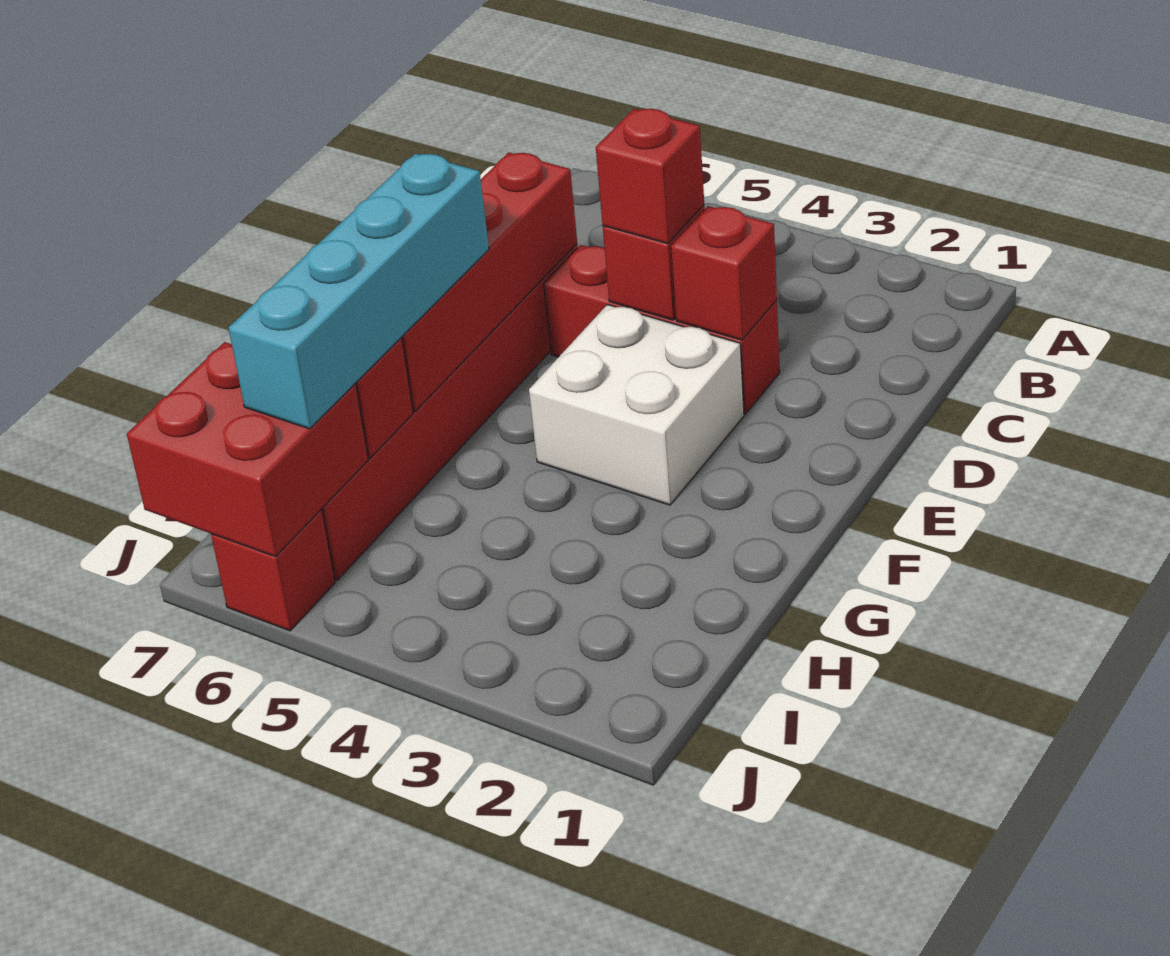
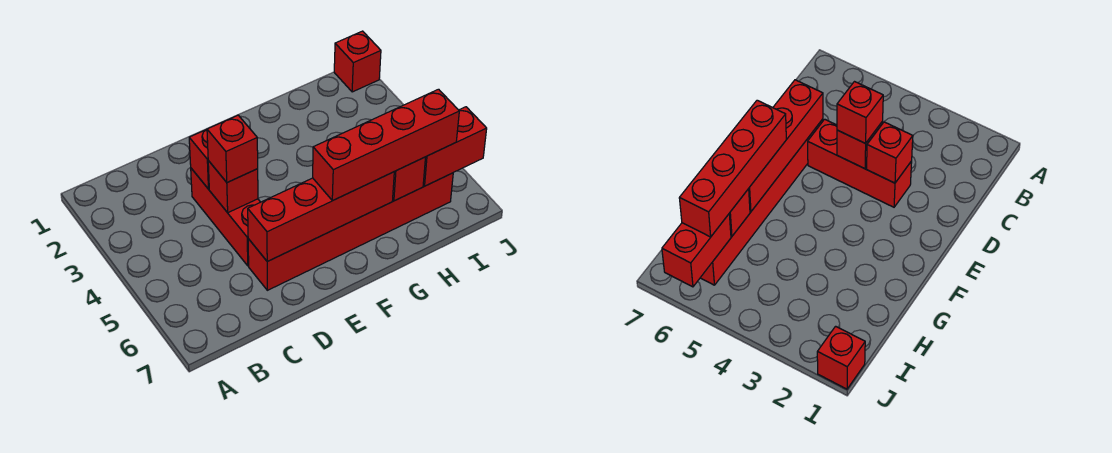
white brick E3:F4 level 1 -> none
cyan brick F6:I6 level 3 -> red brick F6:I6 level 3
red brick I6:J7 level 2 -> red brick I6:J6 level 2
red brick J6 level 1 -> red brick J1 level 1

